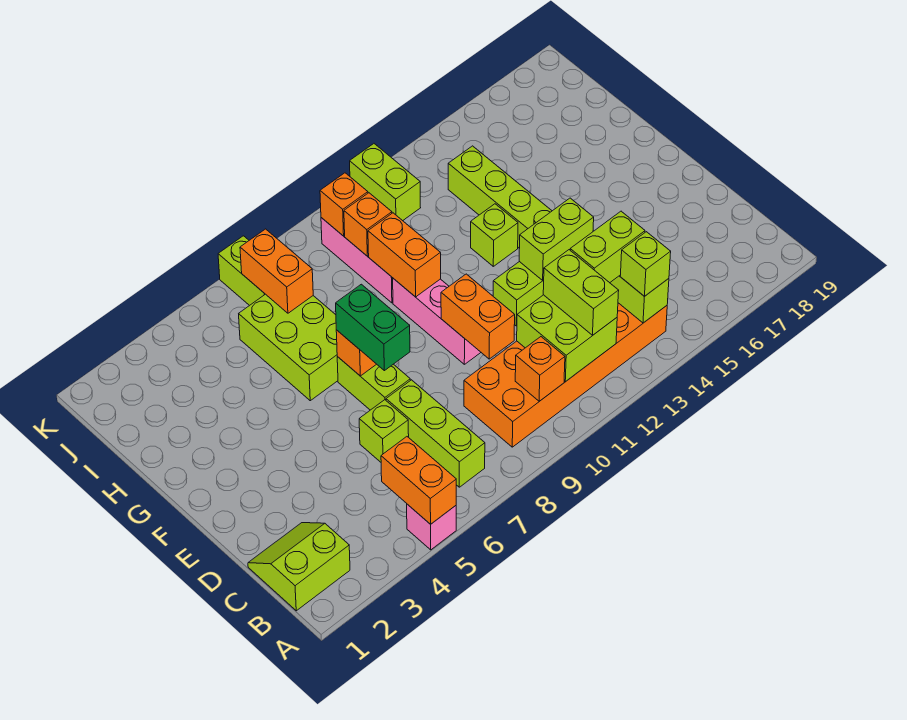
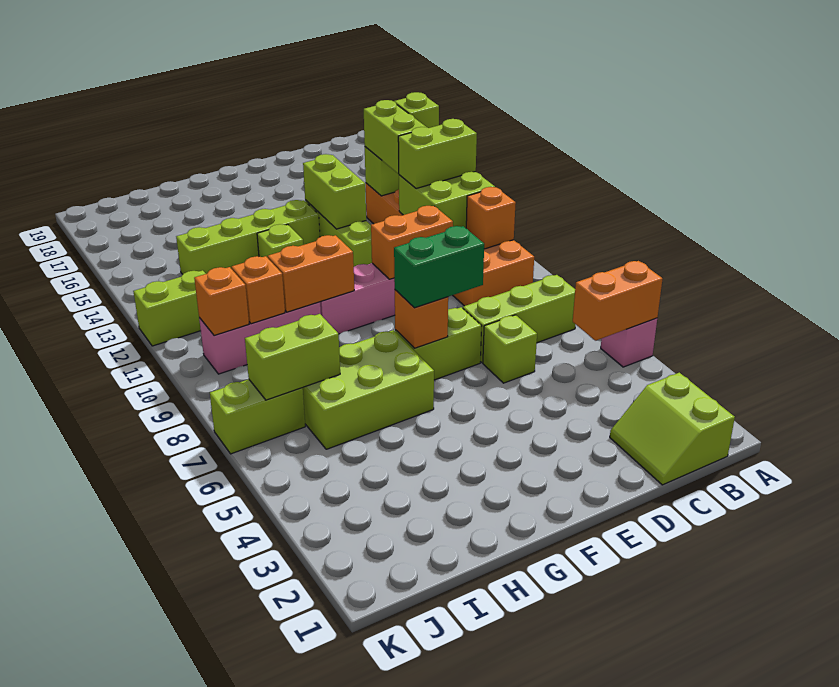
orange brick I7:J7 level 2 -> lime brick I7:J7 level 2

